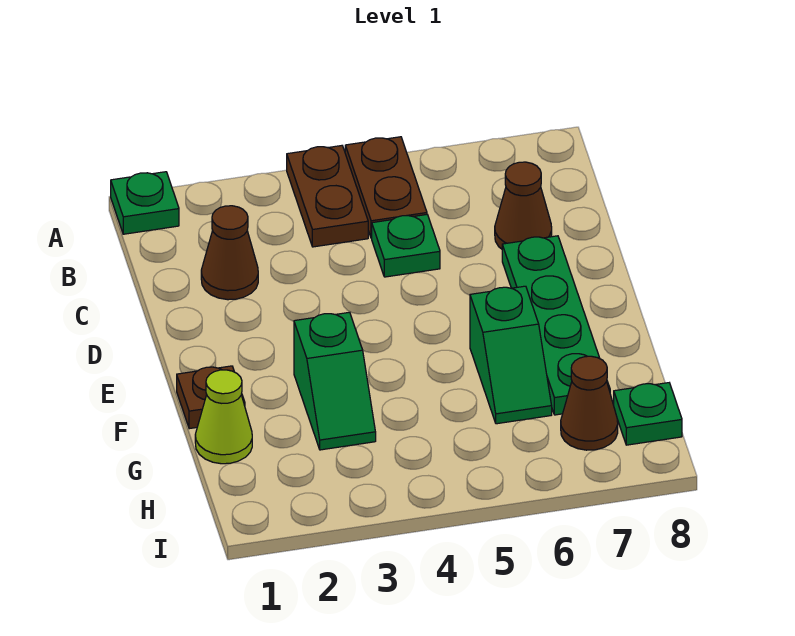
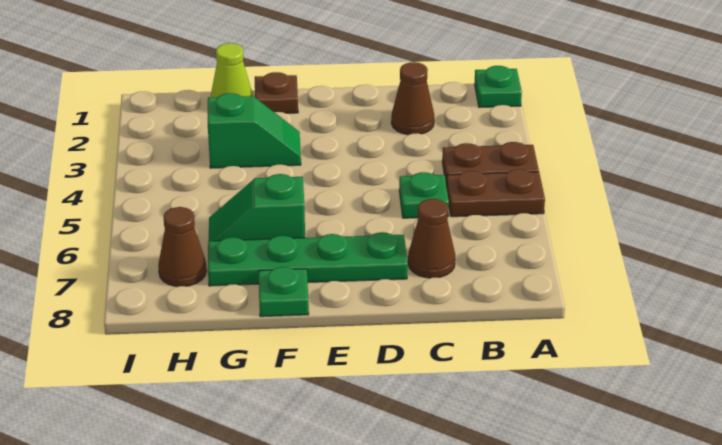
green slope F3:G3 level 1 top F -> green slope F3:G3 level 1 top G
green plate H8 level 1 -> green plate F8 level 1

